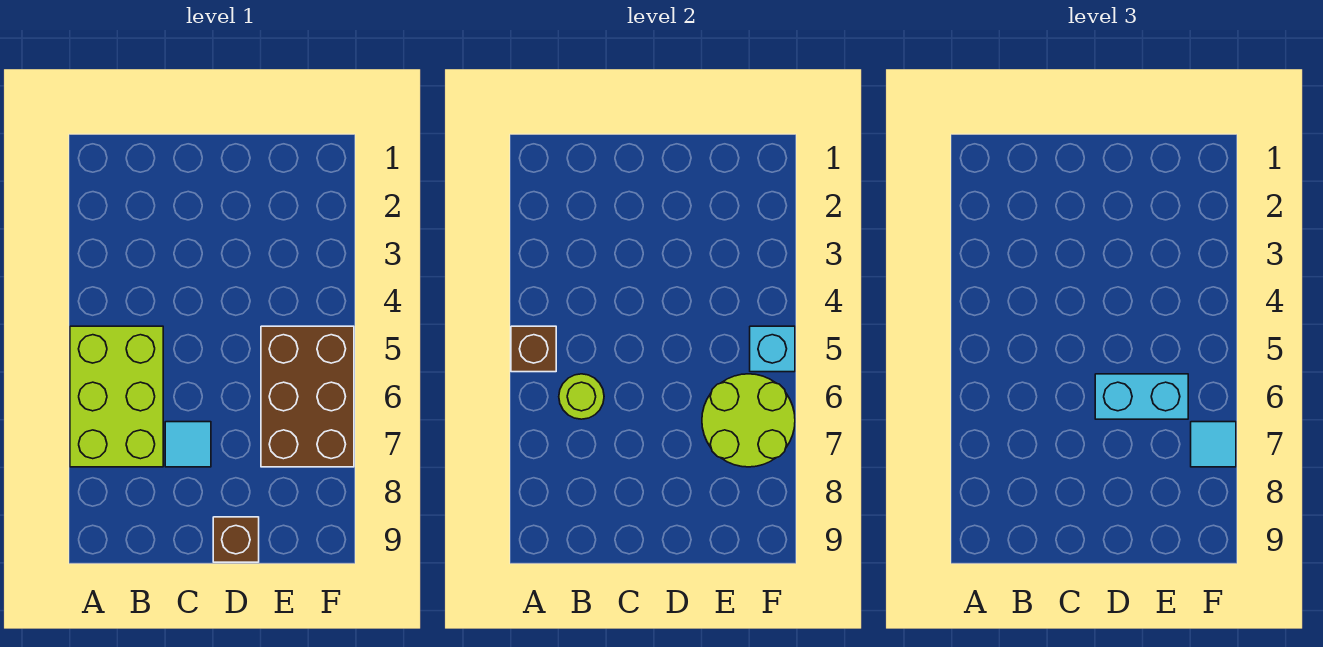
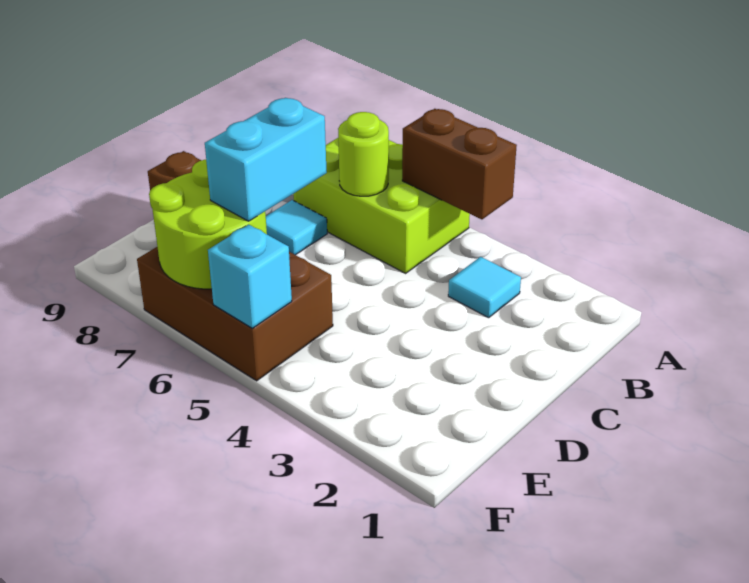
brown brick A5 level 2 -> brown brick A4:A5 level 2
cyan tile F7 level 3 -> cyan tile B3 level 1

